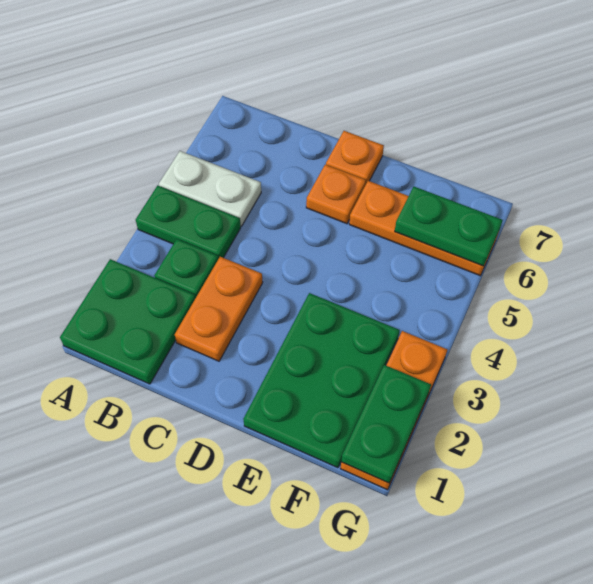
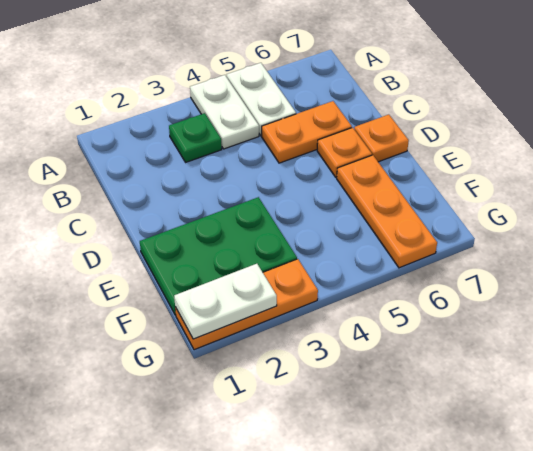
green plate A1:B2 level 1 -> none
green plate A4:B4 level 1 -> white plate A4:B4 level 1
orange plate C2:C3 level 1 -> orange plate C5:C6 level 1
green plate F6:G6 level 2 -> none
green plate G1:G2 level 2 -> white plate G1:G2 level 2

